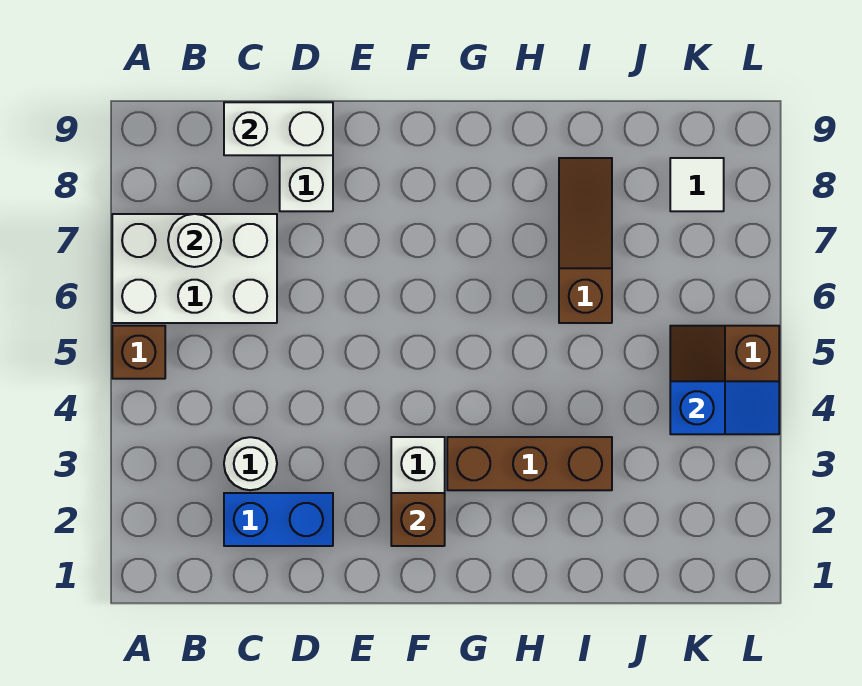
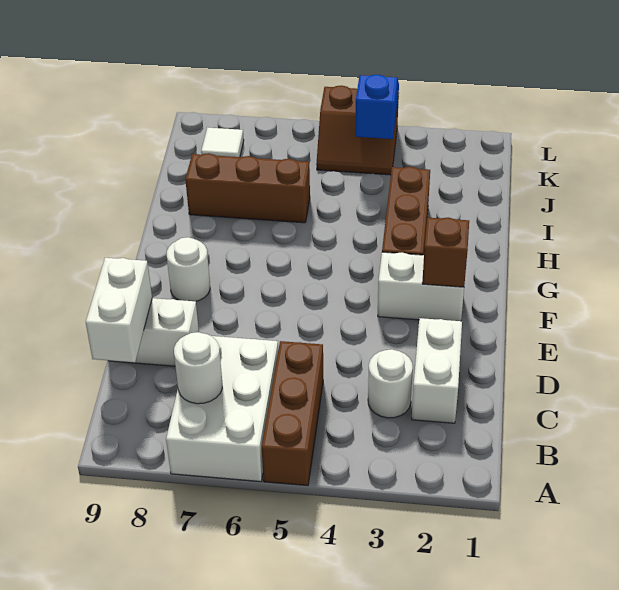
brown brick A5 level 1 -> brown brick A5:C5 level 1
blue brick C2:D2 level 1 -> white brick C2:D2 level 1
none -> white round brick F8 level 1
brown slope I6:I8 level 1 top 6 -> brown brick I6:I8 level 1

